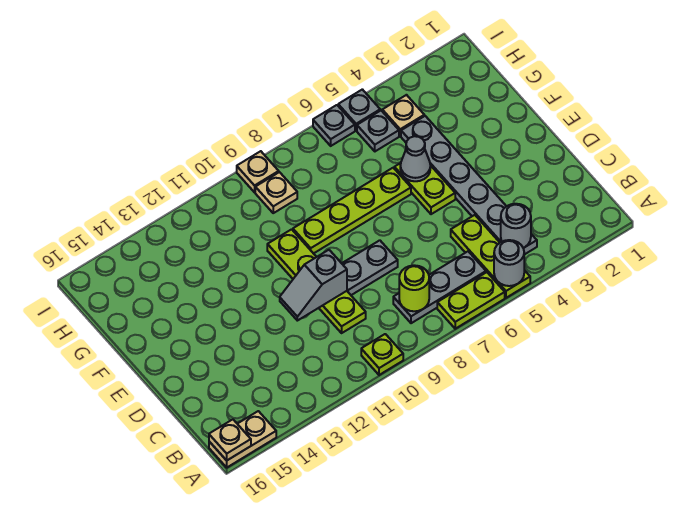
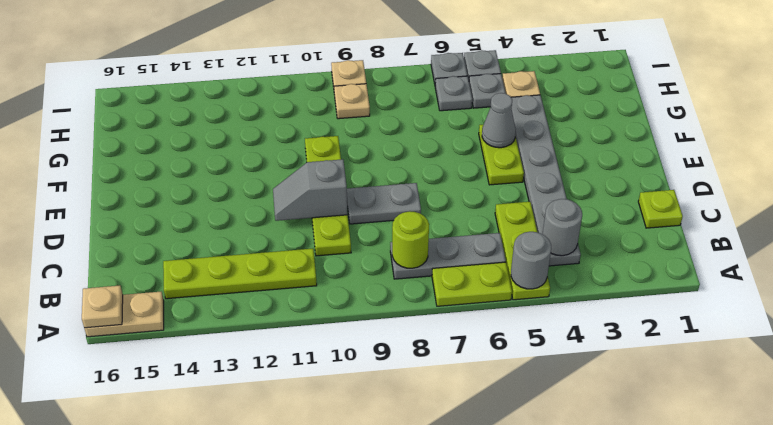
lime plate A10 level 1 -> lime plate C1 level 1
lime plate F6:F9 level 1 -> lime plate B11:B14 level 1
none -> grey plate H6 level 1

